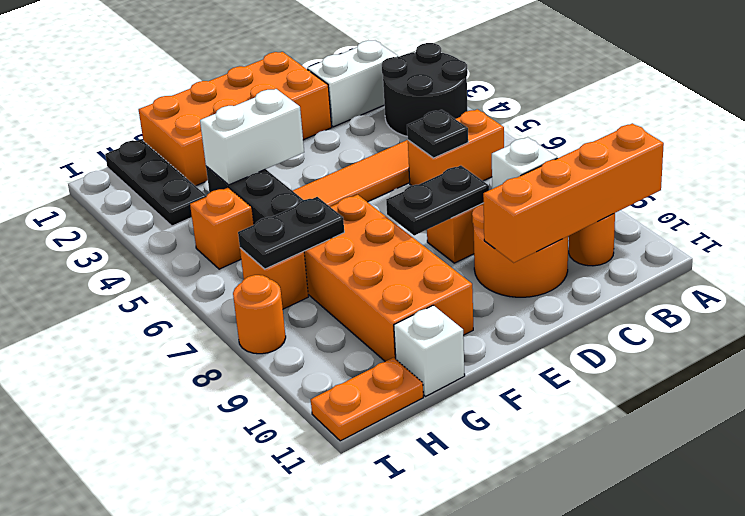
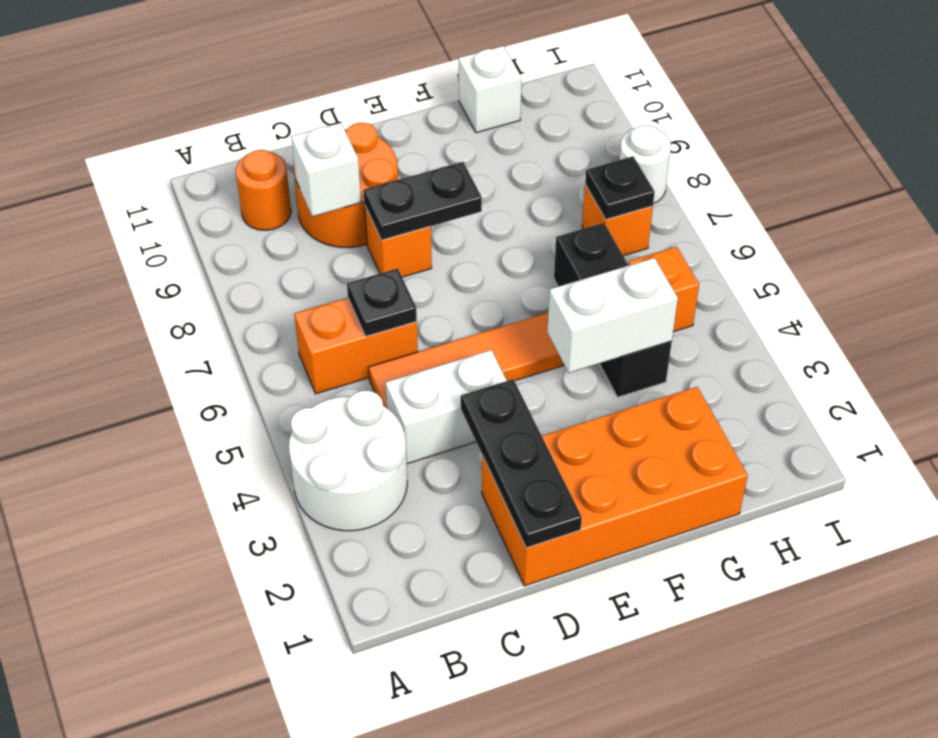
black round brick A3:B4 level 1 -> white round brick A3:B4 level 1
orange brick A10:D10 level 2 -> none
white brick B2:C2 level 1 -> white brick C4:D4 level 1
orange brick F7:G10 level 1 -> none
black plate G7:H7 level 2 -> black plate H7 level 2
black plate H1:H3 level 1 -> black plate D1:D3 level 2
orange plate H11:I11 level 1 -> none
orange round brick I8 level 1 -> white round brick I8 level 1

